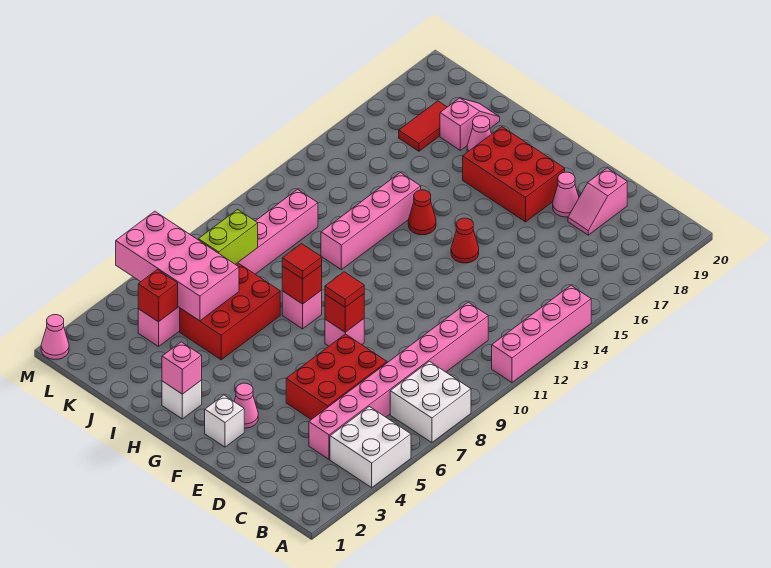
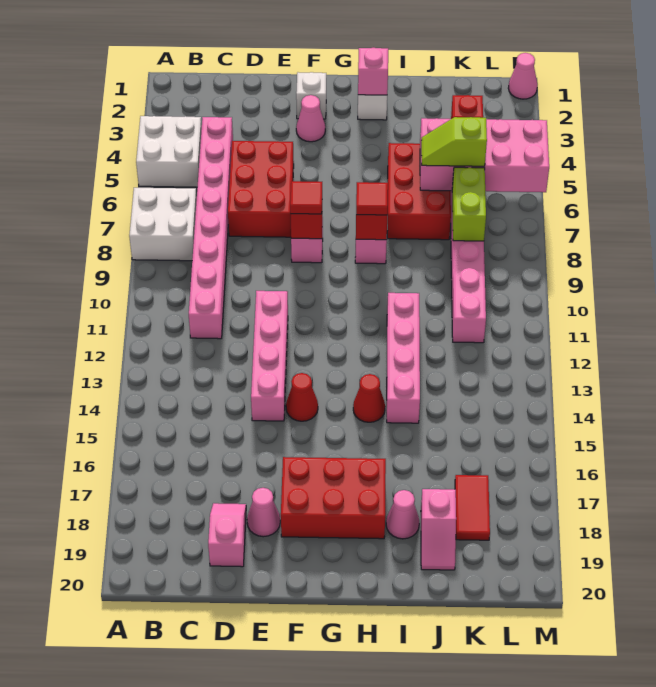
pink brick A11:A14 level 1 -> pink brick E11:E14 level 1
none -> lime slope J6:K6 level 3 top K

